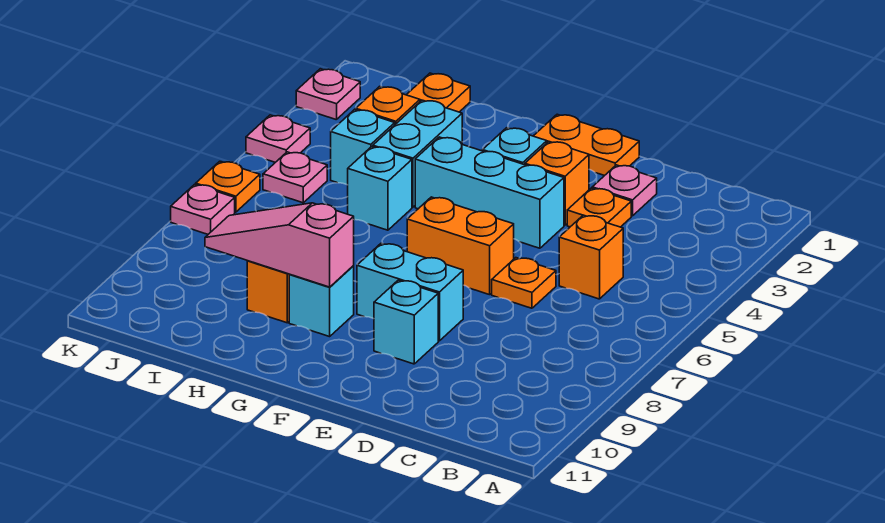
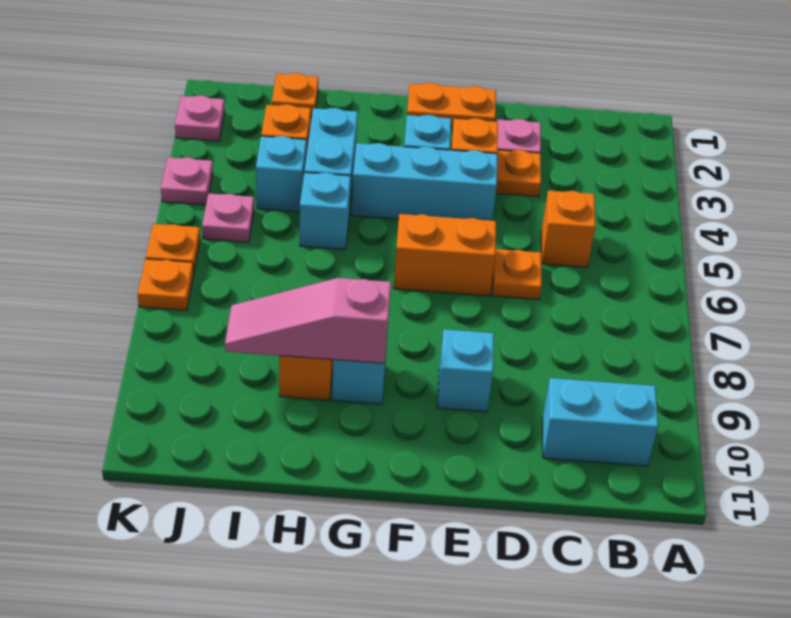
cyan brick E8:F8 level 1 -> cyan brick B10:C10 level 1
pink plate K7 level 1 -> orange plate K7 level 1

